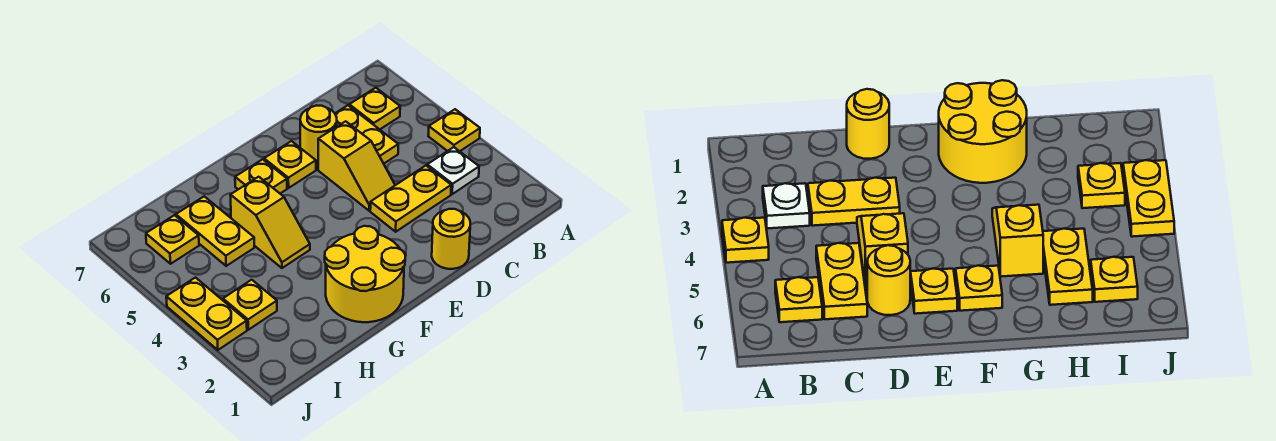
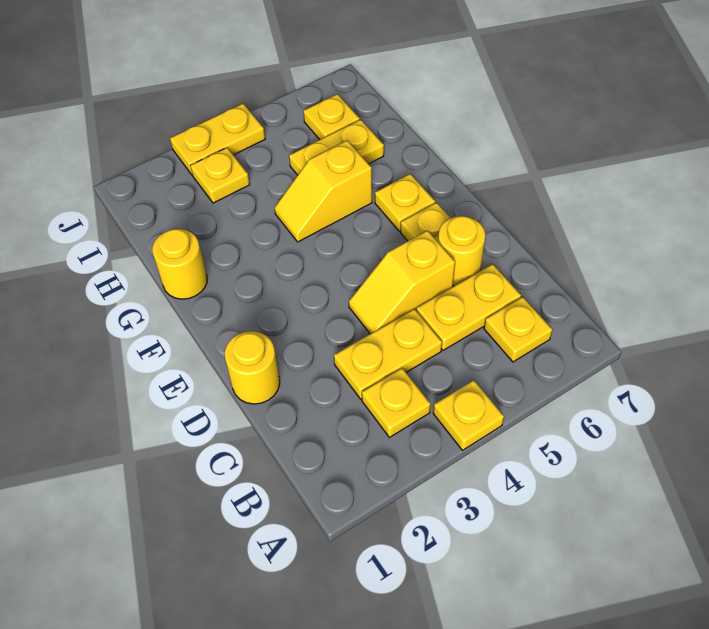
white plate B3 level 1 -> yellow plate B3 level 1
yellow plate C3:D3 level 1 -> yellow plate C3:C4 level 1
yellow round brick F1:G2 level 1 -> yellow round brick G1 level 1

